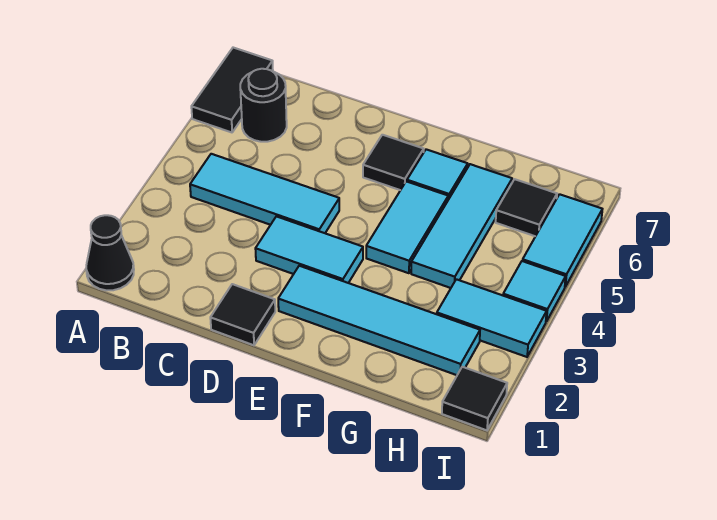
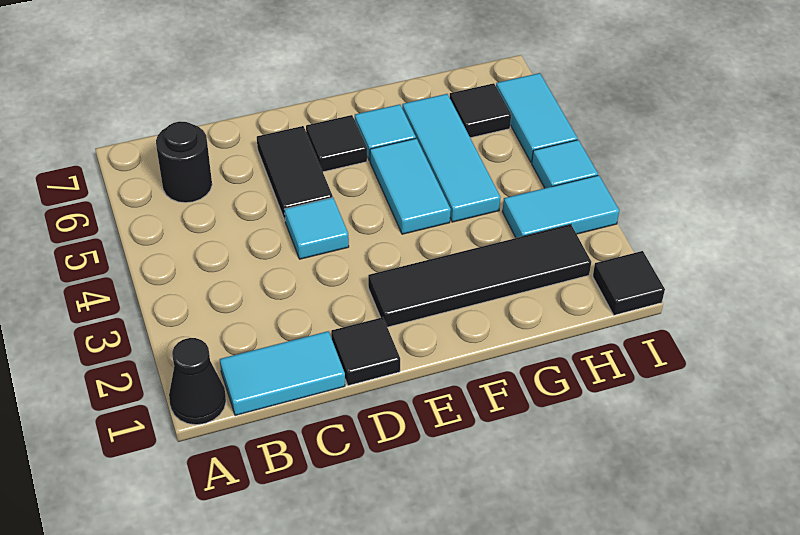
black tile A6:A7 level 1 -> black tile D5:D6 level 1
cyan tile B4:D4 level 1 -> cyan tile D4 level 1
cyan tile D3:E3 level 1 -> cyan tile B1:C1 level 1
cyan tile E2:H2 level 1 -> black tile E2:H2 level 1

